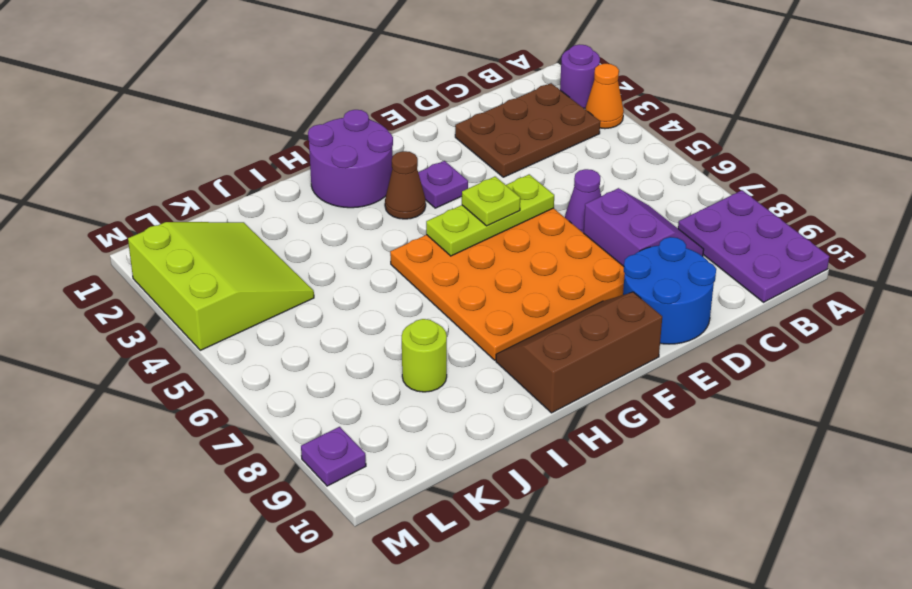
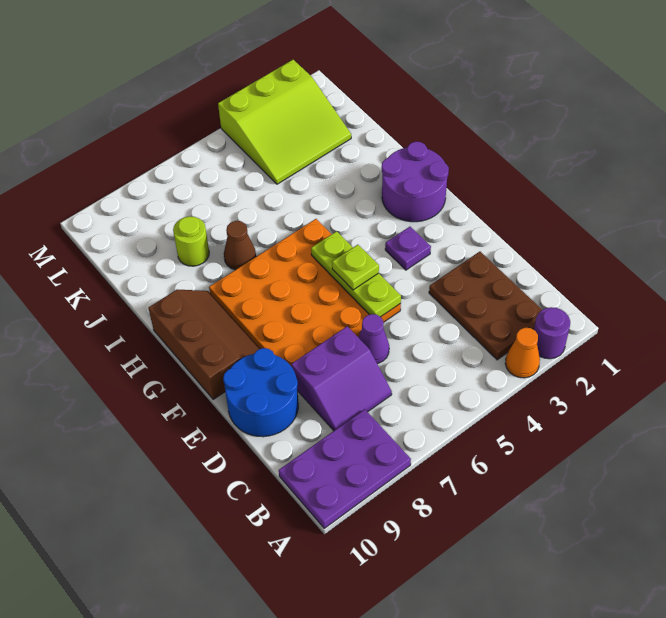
brown cone G3 level 1 -> brown cone I7 level 1
purple plate M9 level 1 -> none

